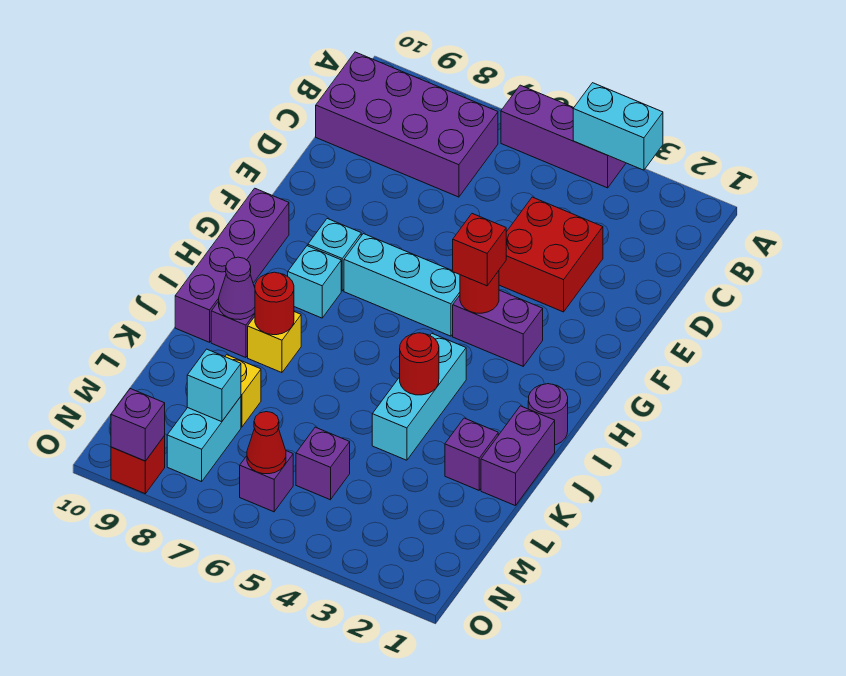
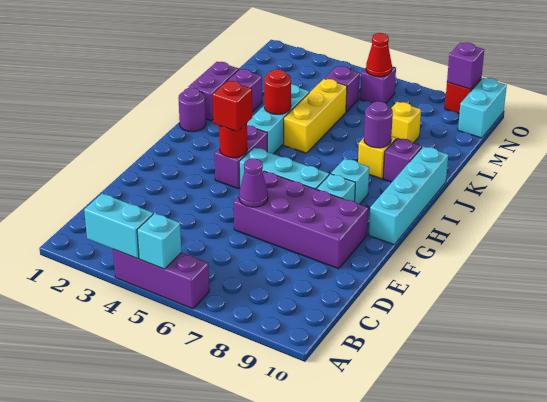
purple brick B7:C10 level 1 -> purple brick E6:F9 level 1
red brick D3:E4 level 1 -> none
purple brick G3:G4 level 1 -> purple brick G4:H4 level 1
purple brick G10:J10 level 1 -> cyan brick G10:J10 level 1
none -> yellow brick J5:L5 level 1
red round brick J8 level 2 -> purple round brick J8 level 2
purple cone J9 level 2 -> purple cone E6 level 2
cyan brick M8:N8 level 1 -> cyan brick N10:O10 level 1
cyan brick M8 level 2 -> cyan brick A5 level 2

